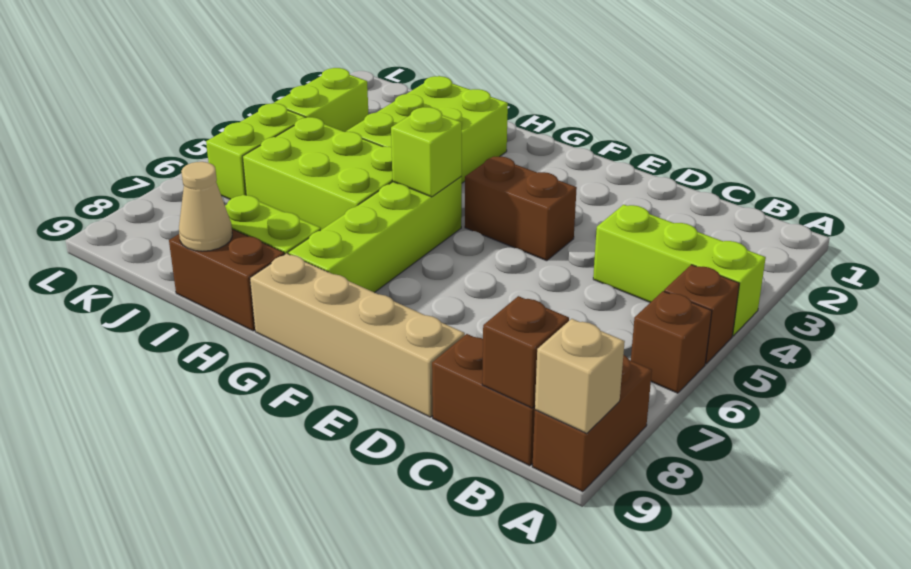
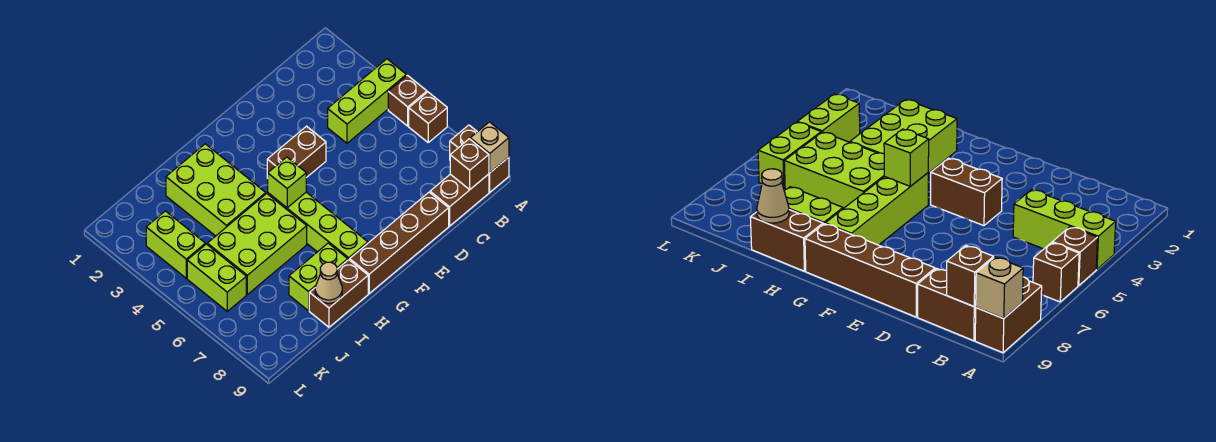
tan brick D9:G9 level 1 -> brown brick D9:G9 level 1

